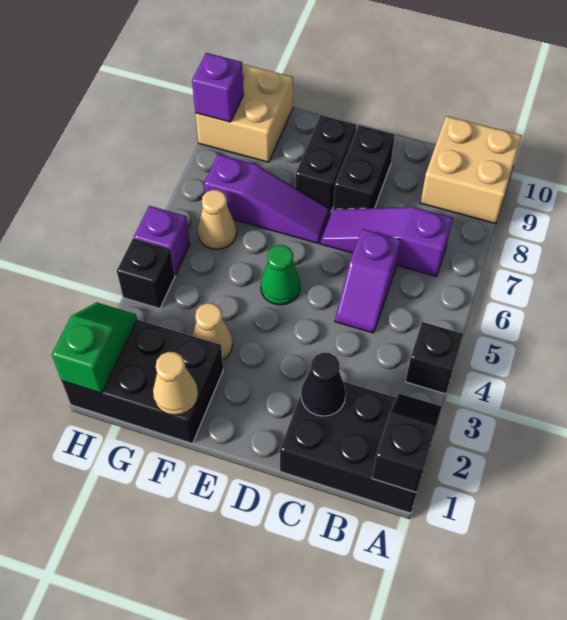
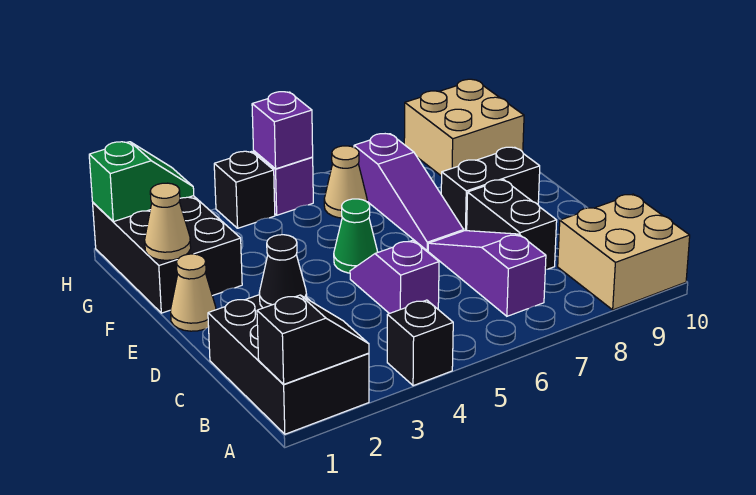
purple slope C5:C6 level 1 top 6 -> purple slope C5:D5 level 1 top C
black brick D8:D9 level 1 -> black brick C8:D8 level 1
tan cone F3 level 1 -> tan cone E1 level 1
purple brick H9 level 2 -> purple brick H5 level 2

